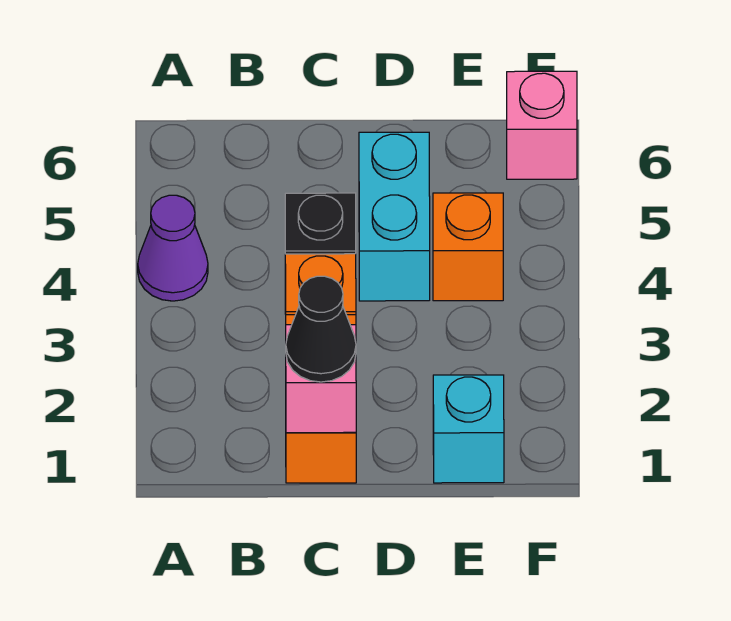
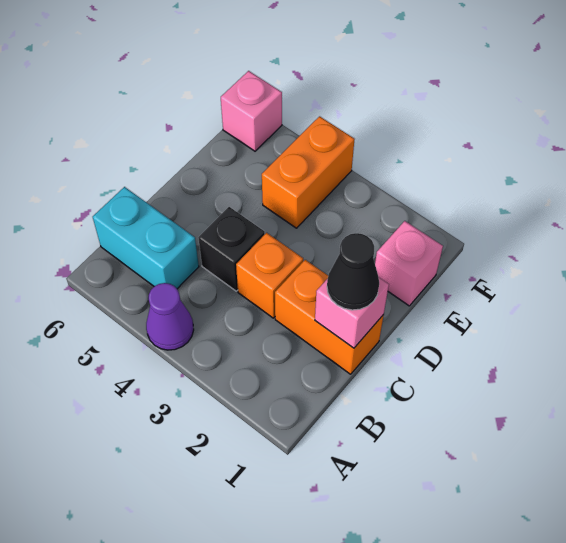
cyan brick D4:D5 level 1 -> cyan brick B5:B6 level 1
cyan brick E1 level 1 -> pink brick E1 level 1
orange brick E4 level 1 -> orange brick E4:F4 level 1

